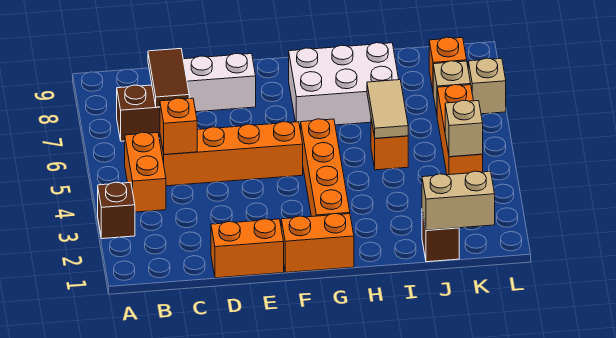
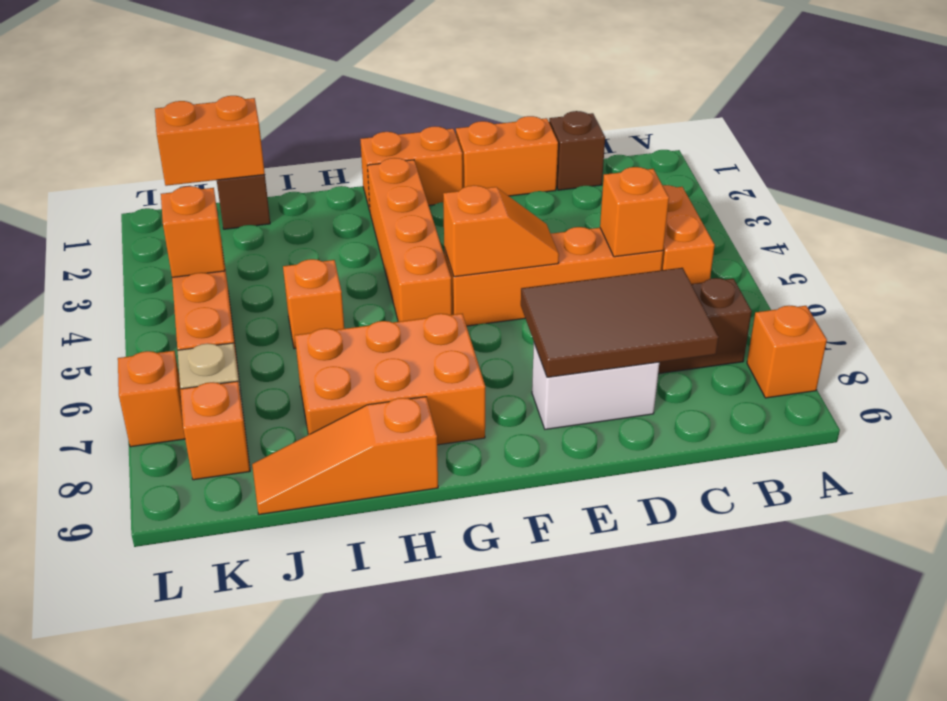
brown brick A3 level 1 -> brown brick C1 level 1
none -> orange brick A8 level 1
brown tile C7:C8 level 2 -> brown tile C7:E8 level 2
none -> orange slope E5:F5 level 2 top F
white brick G7:I8 level 1 -> orange brick G7:I8 level 1
none -> orange slope H9:J9 level 1 top H
tan tile I5:I6 level 2 -> none
tan brick J1:K1 level 2 -> orange brick J1:K1 level 2
tan brick K4 level 2 -> orange brick K4 level 2
tan brick L7 level 1 -> orange brick L7 level 1

